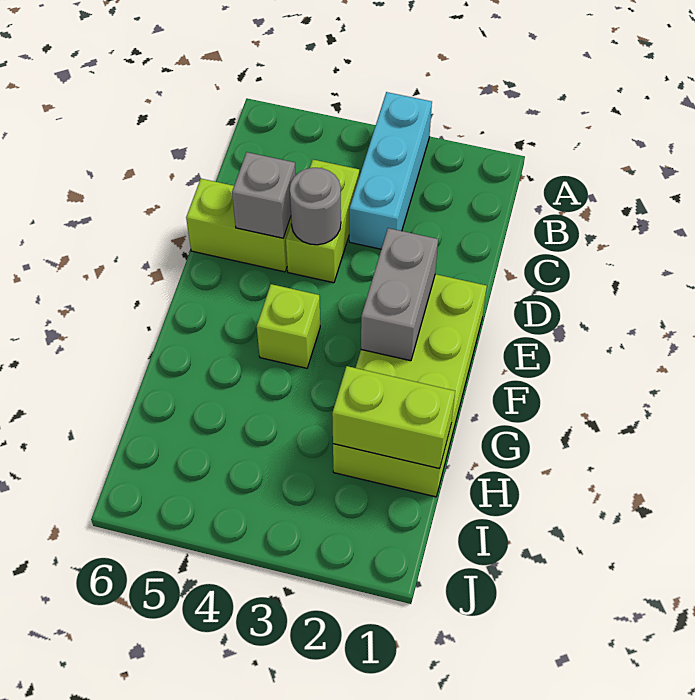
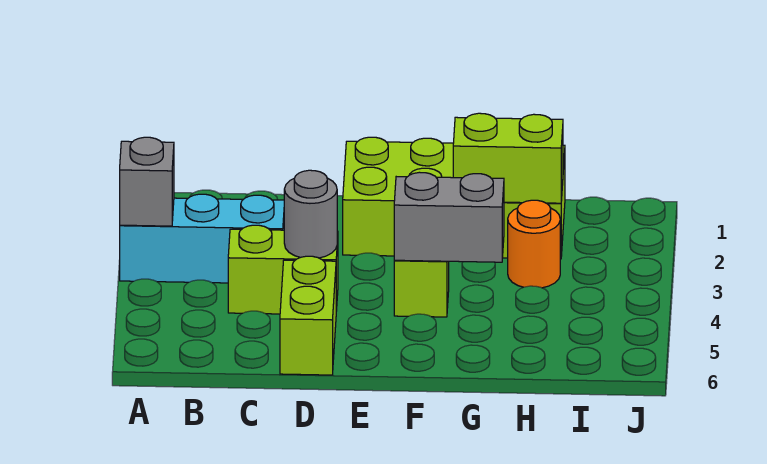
grey brick D5 level 2 -> grey brick A3 level 2
grey brick E2:F2 level 2 -> grey brick F4:G4 level 2
lime brick H1:H2 level 2 -> lime brick G2:H2 level 2
none -> orange round brick H3 level 1

